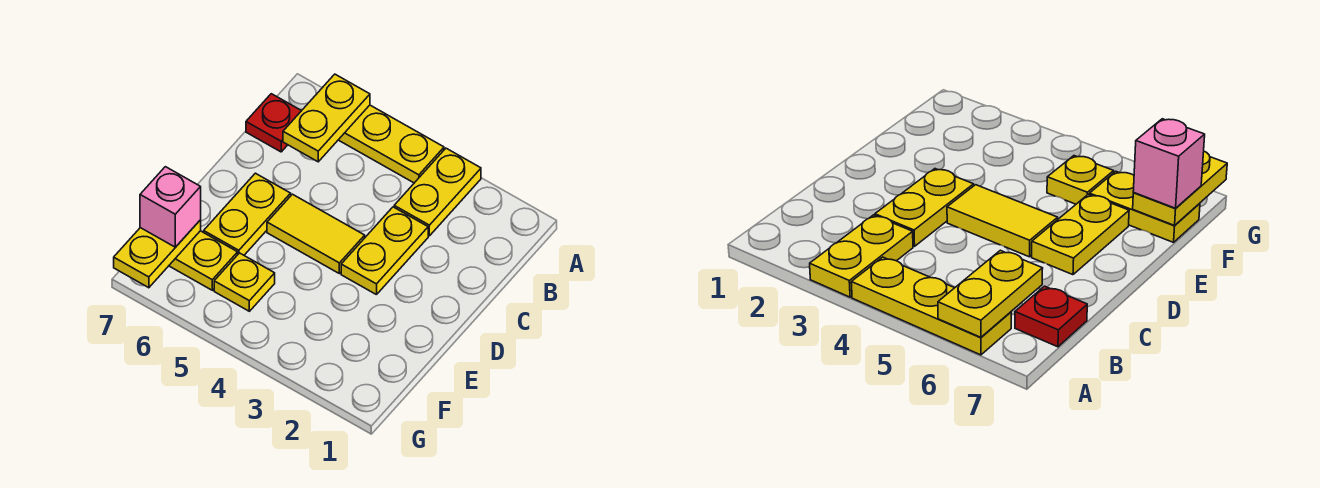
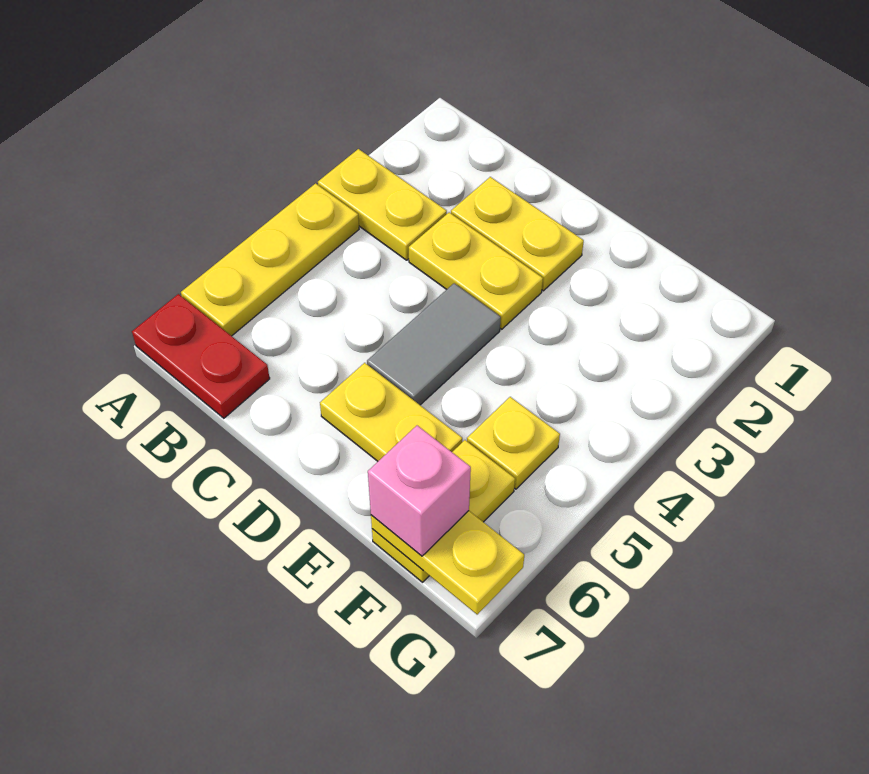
yellow plate A6:B6 level 2 -> yellow plate C2:D2 level 1
red plate B7 level 1 -> red plate A7:B7 level 1
yellow tile D4:D5 level 1 -> grey tile D4:D5 level 1

